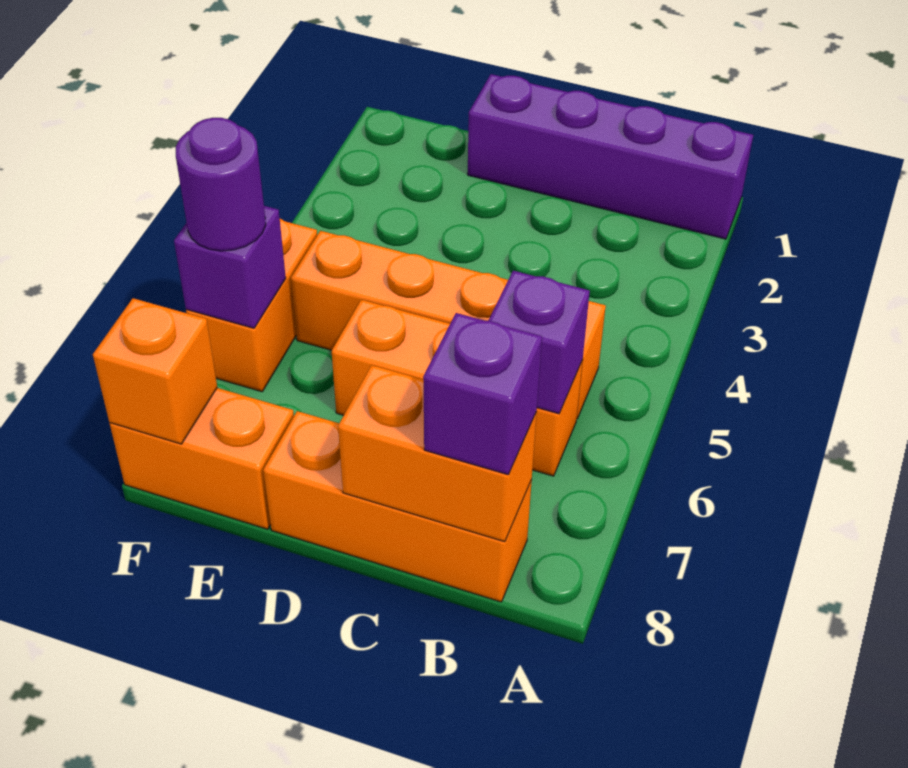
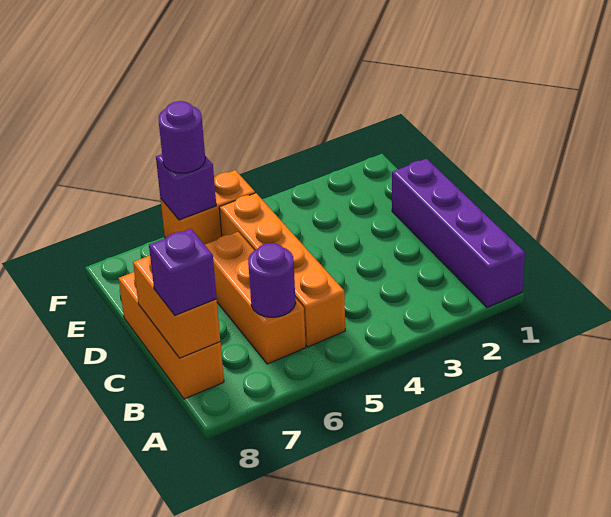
purple brick B6 level 2 -> purple round brick B6 level 2
orange brick E8:F8 level 1 -> none
orange brick F8 level 2 -> none

